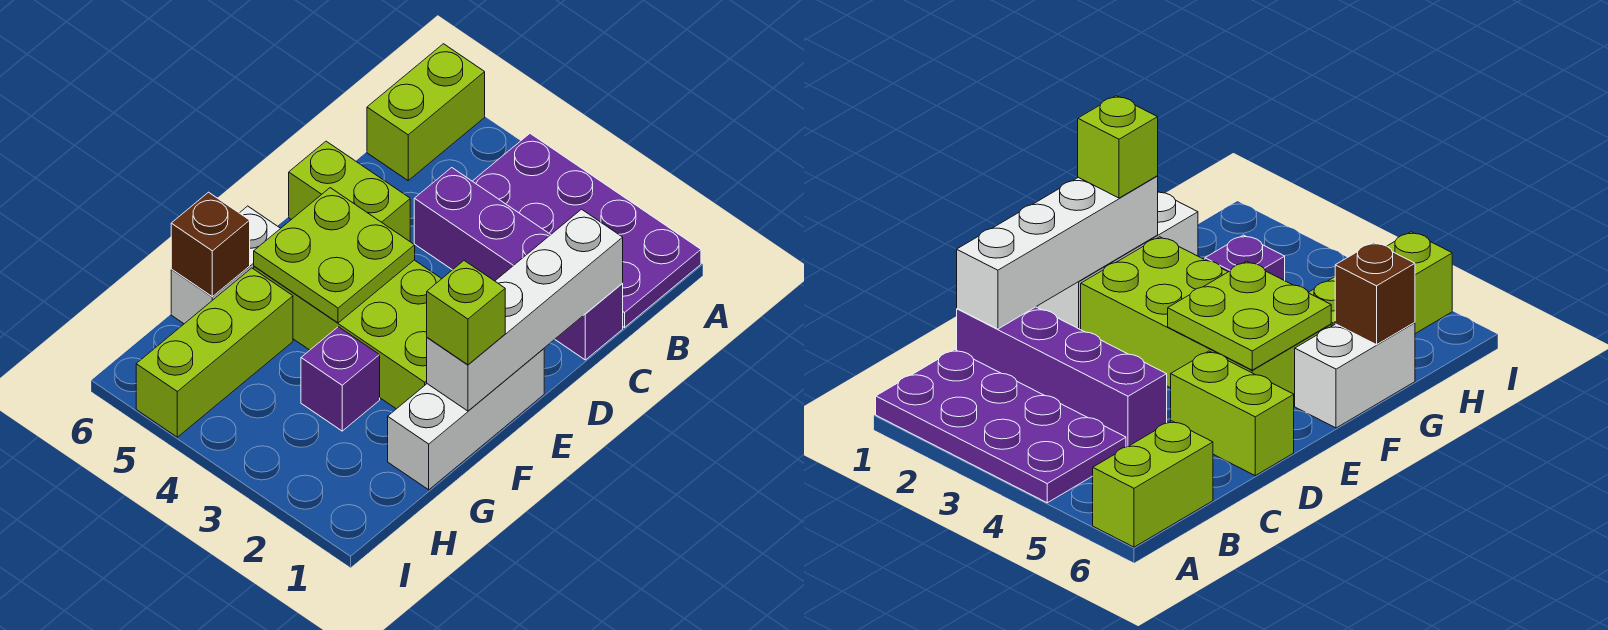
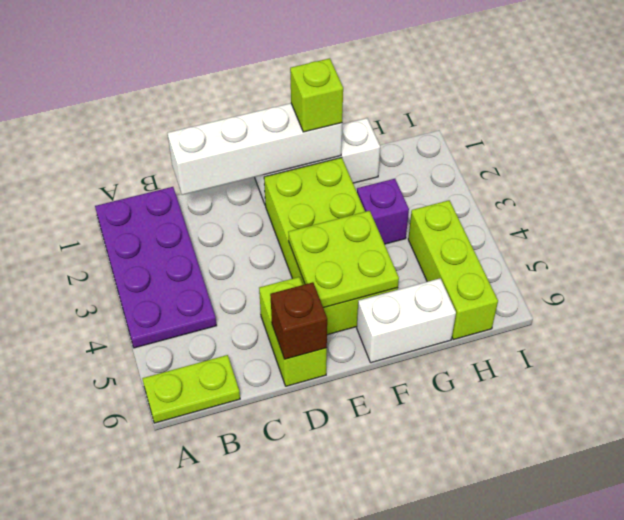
lime brick A6:B6 level 1 -> lime plate A6:B6 level 1
purple brick C1:C4 level 1 -> none
lime brick G5:I5 level 1 -> lime brick H4:H6 level 1
brown brick G6 level 2 -> brown brick D6 level 2

